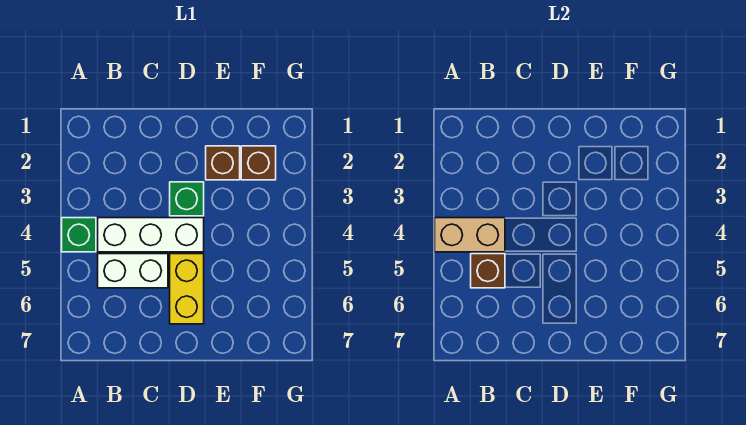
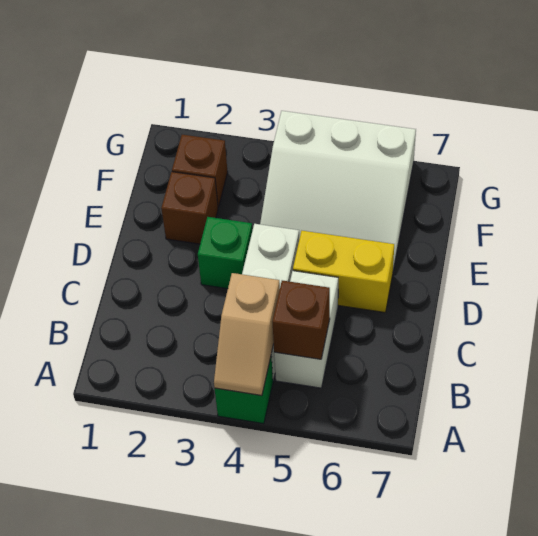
tan brick A4:B4 level 2 -> tan slope A4:B4 level 2 top B
none -> white slope E4:G6 level 1 top G

